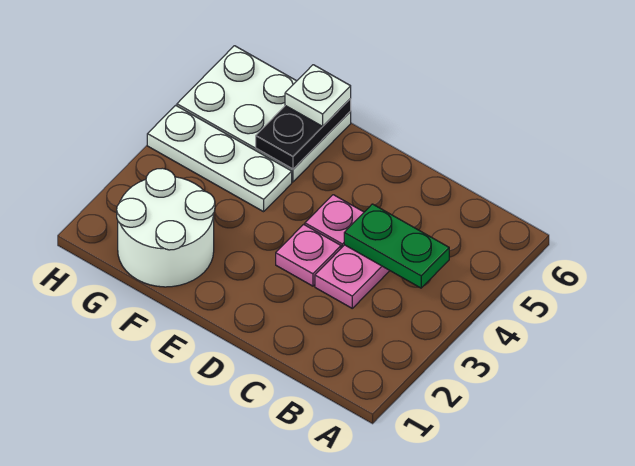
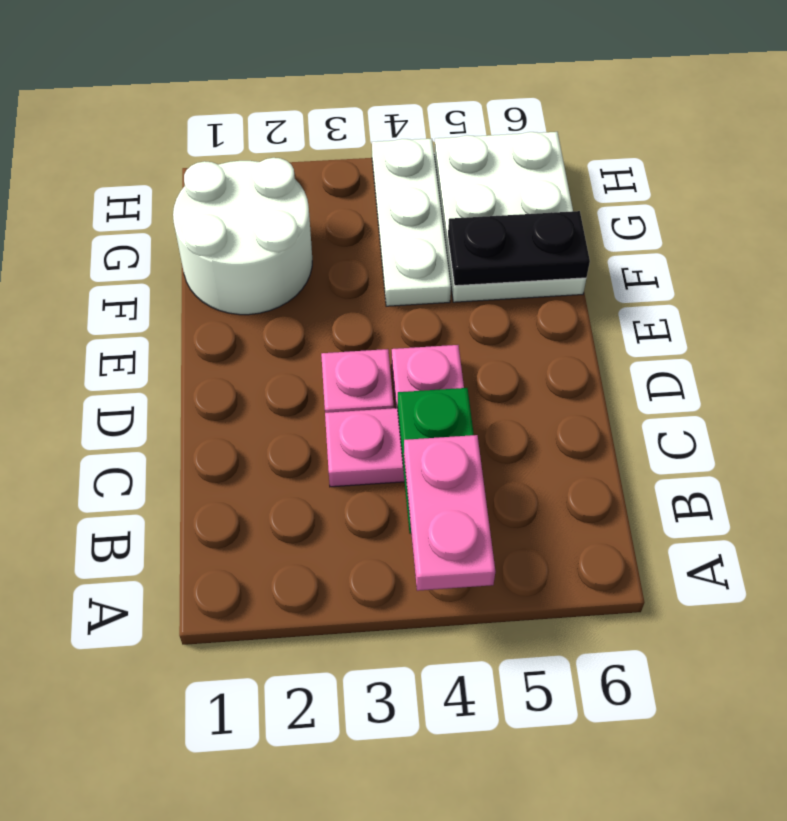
none -> pink plate A4:B4 level 3
white plate F6 level 3 -> none

